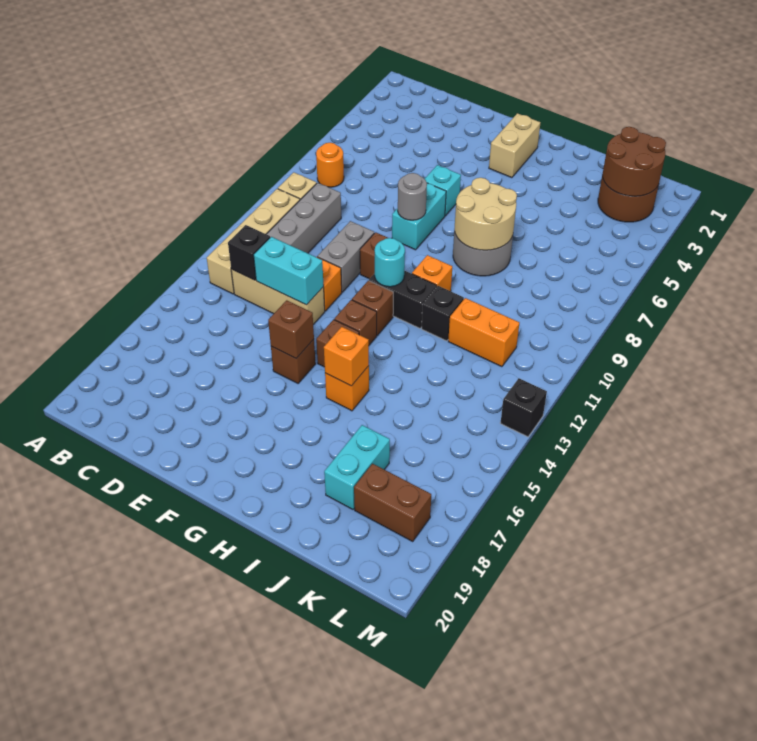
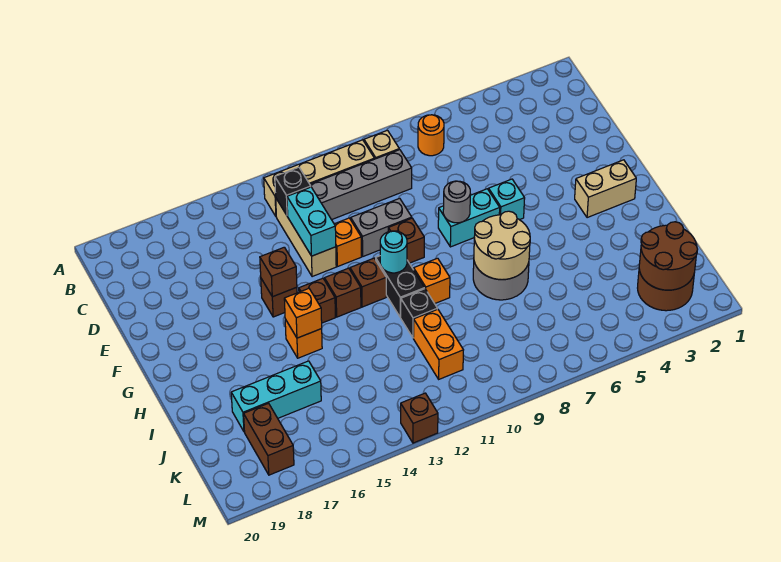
cyan brick J17:J18 level 1 -> cyan brick J16:J18 level 1
black brick M13 level 1 -> brown brick M13 level 1

